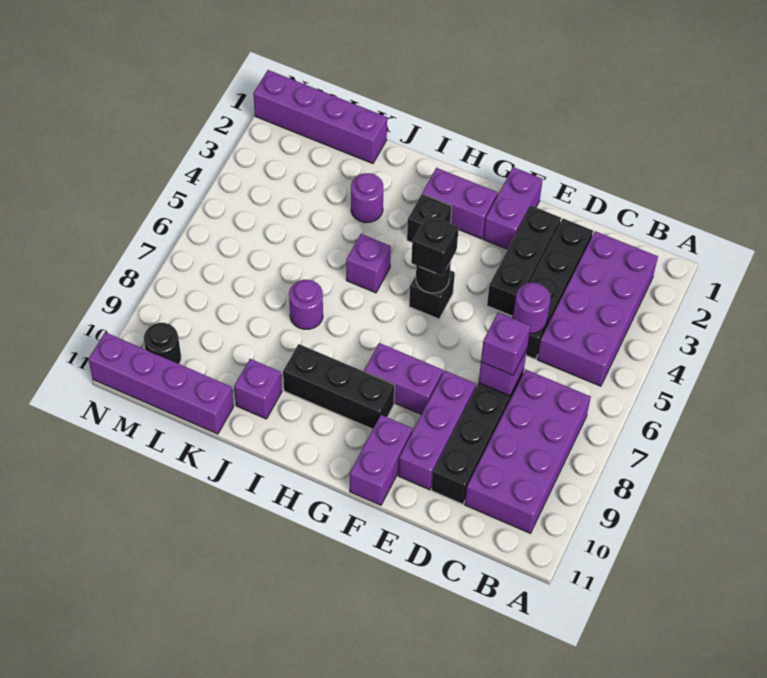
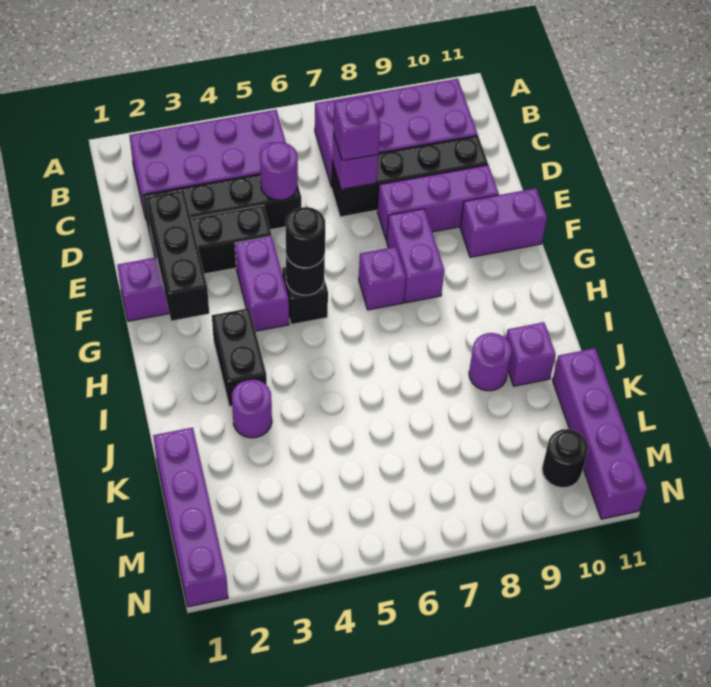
purple brick G2:H2 level 1 -> purple brick F4:G4 level 1
black brick G5 level 3 -> black round brick G5 level 3
black brick G9:I9 level 1 -> black brick E2:G2 level 2
black brick H3 level 1 -> black brick H3:I3 level 1
purple brick I5 level 1 -> purple brick G7 level 1
purple round brick J7 level 1 -> purple round brick J9 level 1

